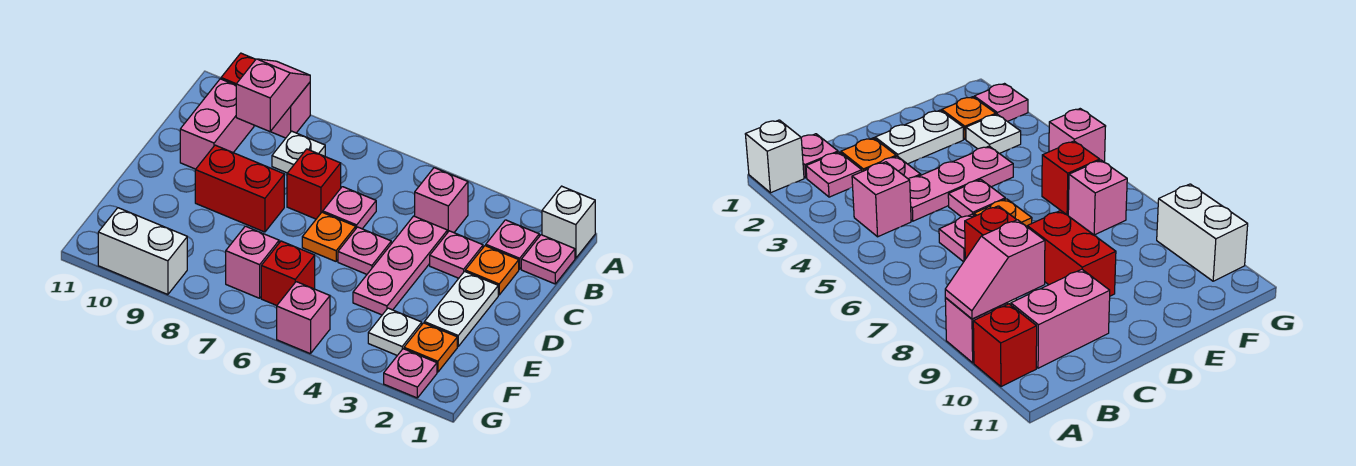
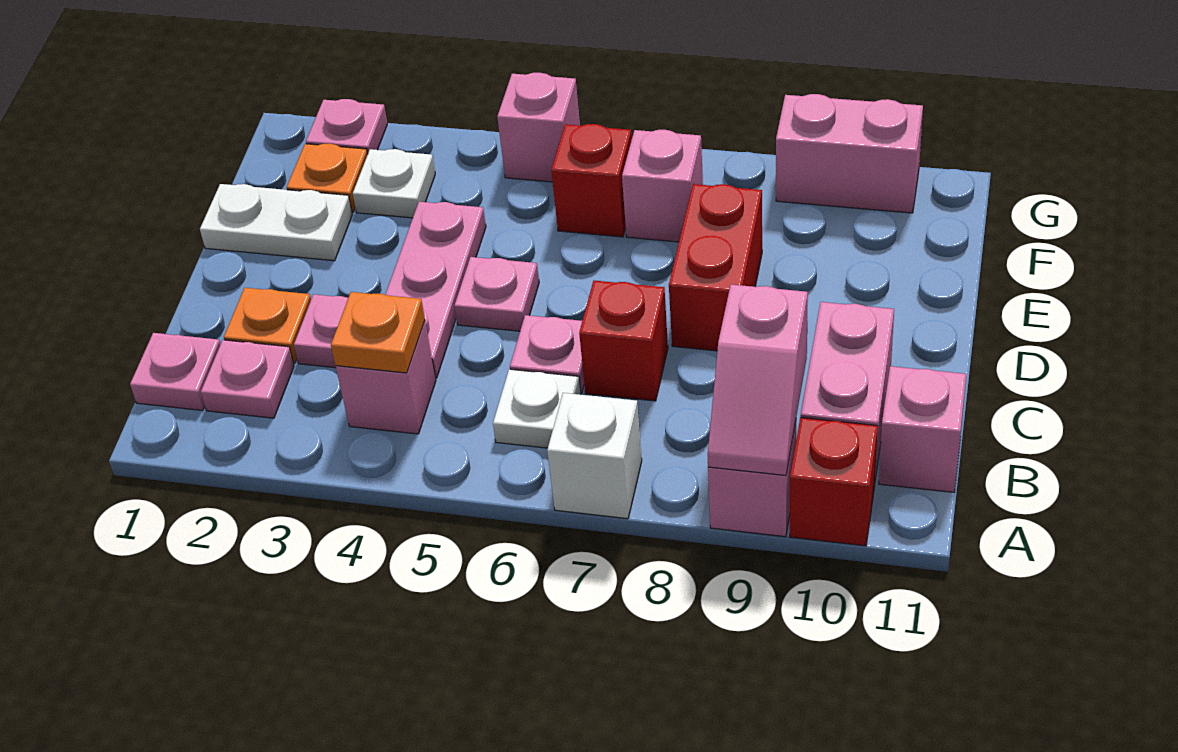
white brick A1 level 1 -> white brick A7 level 1
white plate B8 level 1 -> white plate B6 level 1
none -> pink brick B11 level 1
white plate D2:E2 level 1 -> white plate E1:E2 level 1
orange plate D6 level 1 -> orange plate B4 level 2
red brick D8:D9 level 1 -> red brick D8:E8 level 1
white brick G9:G10 level 1 -> pink brick G9:G10 level 1

